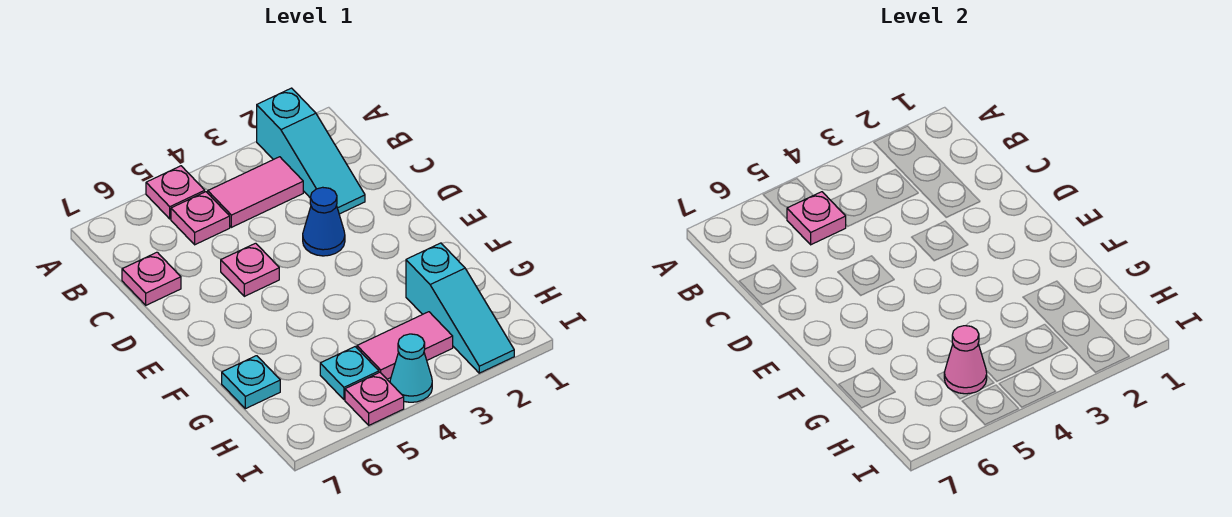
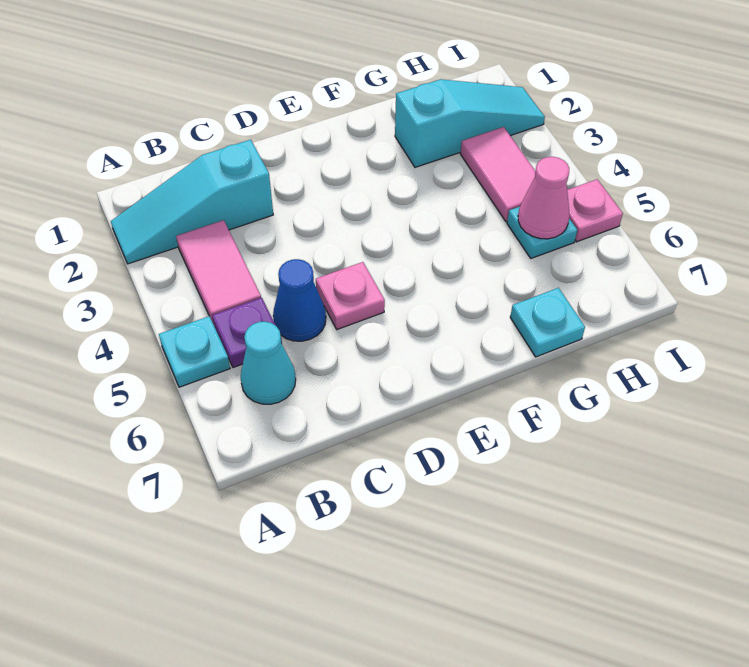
cyan slope A2:C2 level 1 top A -> cyan slope A2:C2 level 1 top C
pink plate A5 level 1 -> cyan plate A5 level 1
pink plate B5 level 1 -> purple plate B5 level 1
pink plate B5 level 2 -> none
pink plate C7 level 1 -> none
blue cone D3 level 1 -> blue cone C5 level 1
cyan cone I4 level 1 -> cyan cone B6 level 1

